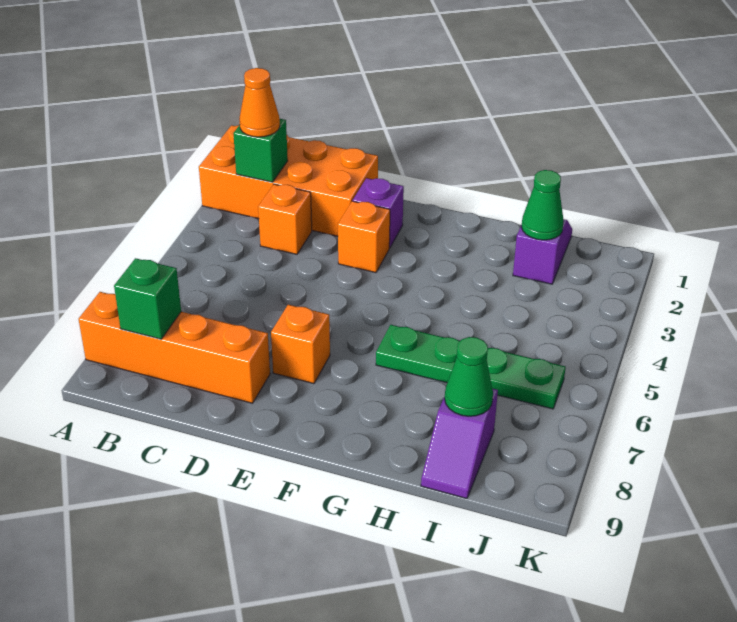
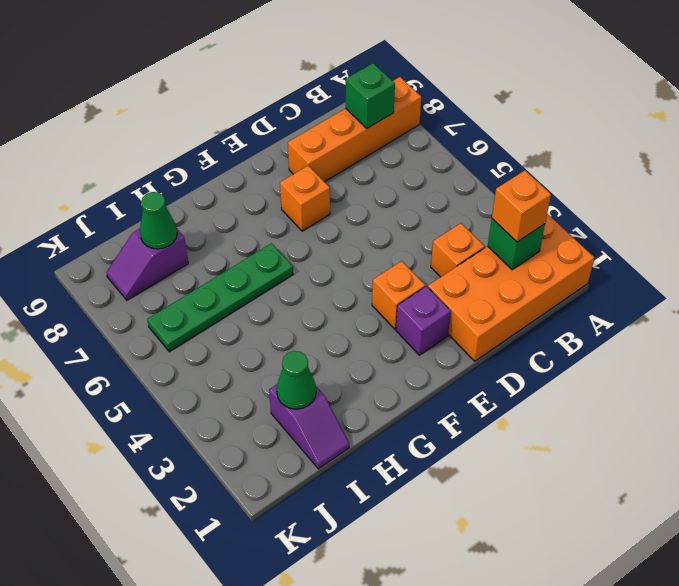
orange cone B2 level 3 -> orange brick B2 level 3
purple slope I8:I9 level 1 top 8 -> purple slope I8:J8 level 1 top I

